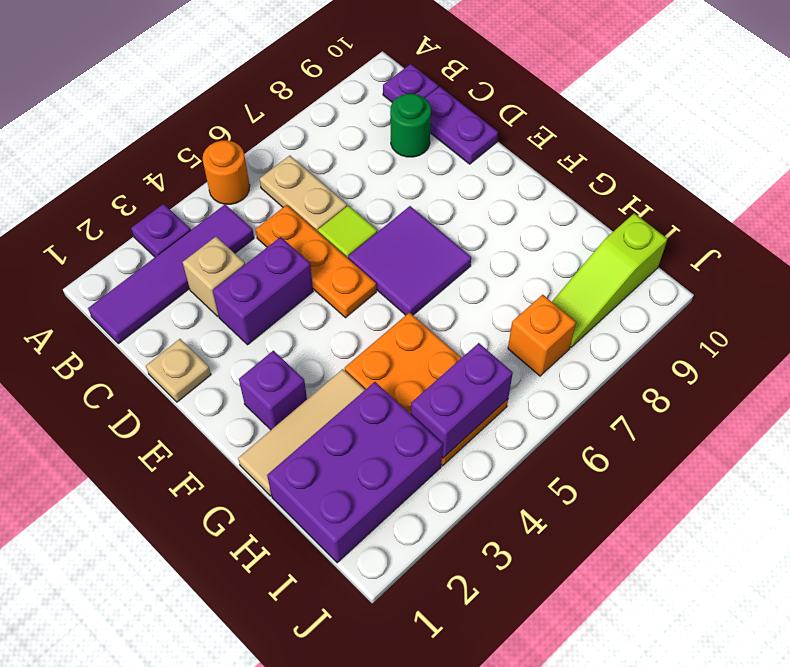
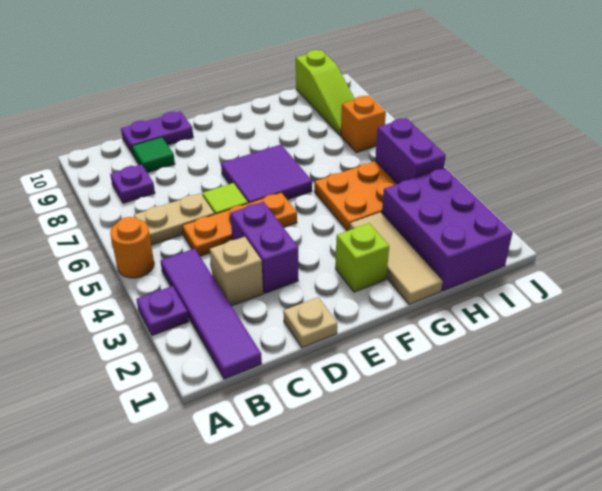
purple plate B10 level 1 -> purple plate B8 level 1
green round brick C9 level 1 -> green tile C9 level 1
purple brick F2 level 1 -> lime brick F2 level 1

